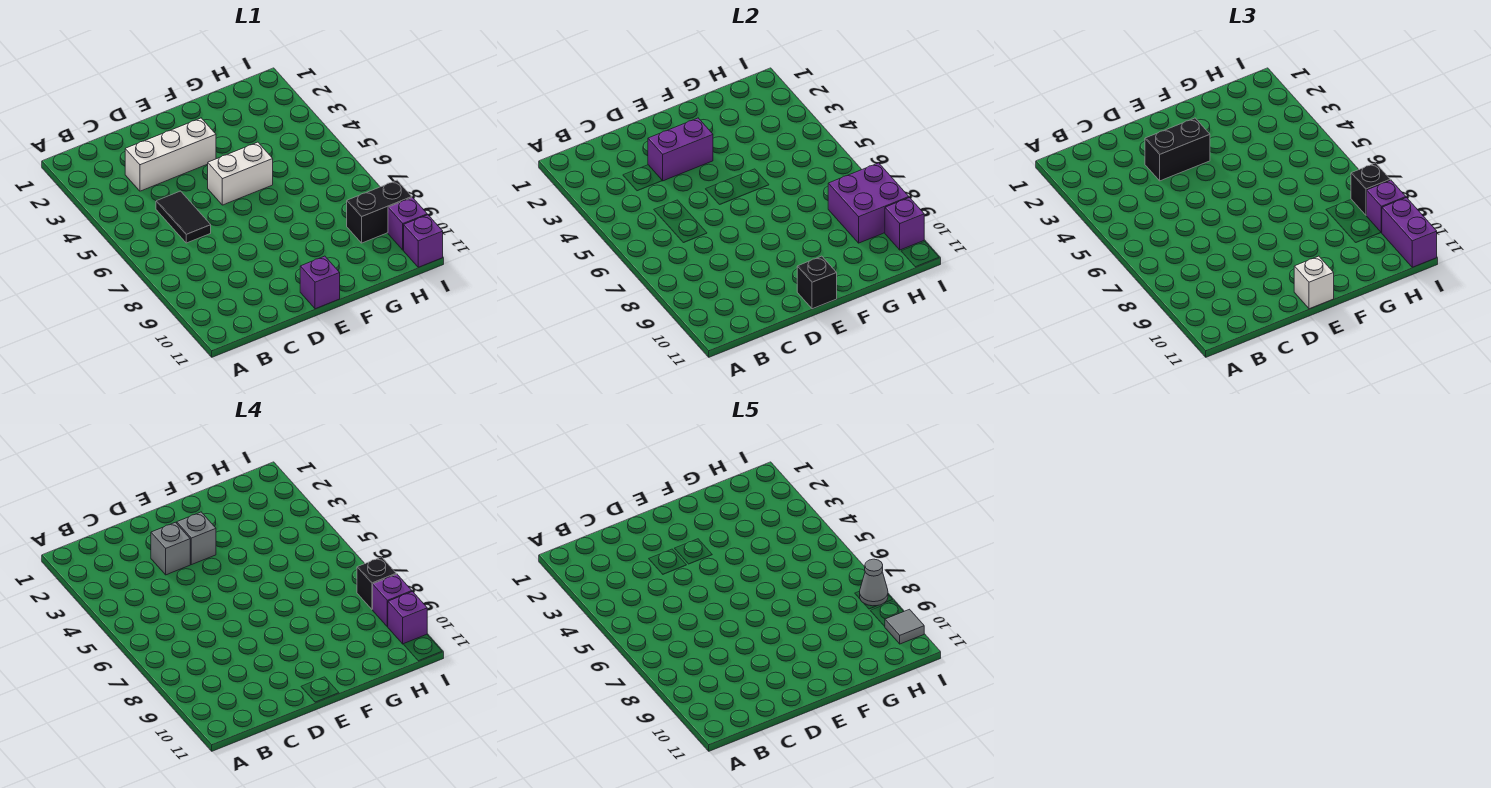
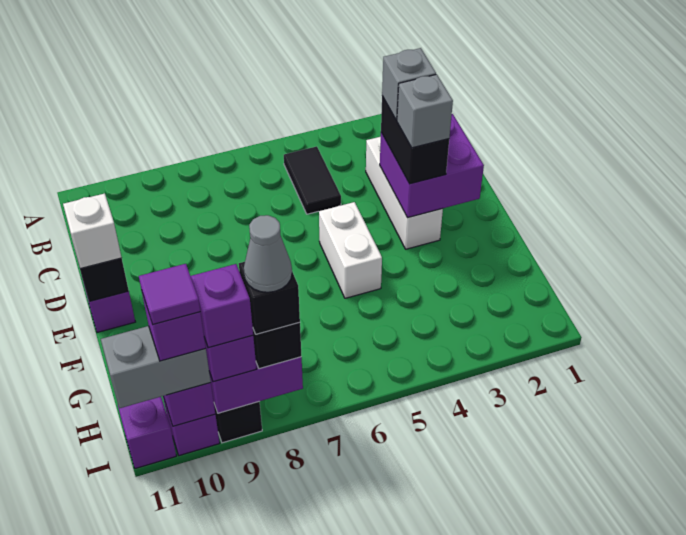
black tile C5:C6 level 1 -> black tile B5:C5 level 1
purple brick D3:E3 level 2 -> purple brick D2:E3 level 2
purple brick I10:I11 level 3 -> grey brick I10:I11 level 3
grey tile I10 level 5 -> purple tile I10 level 5

